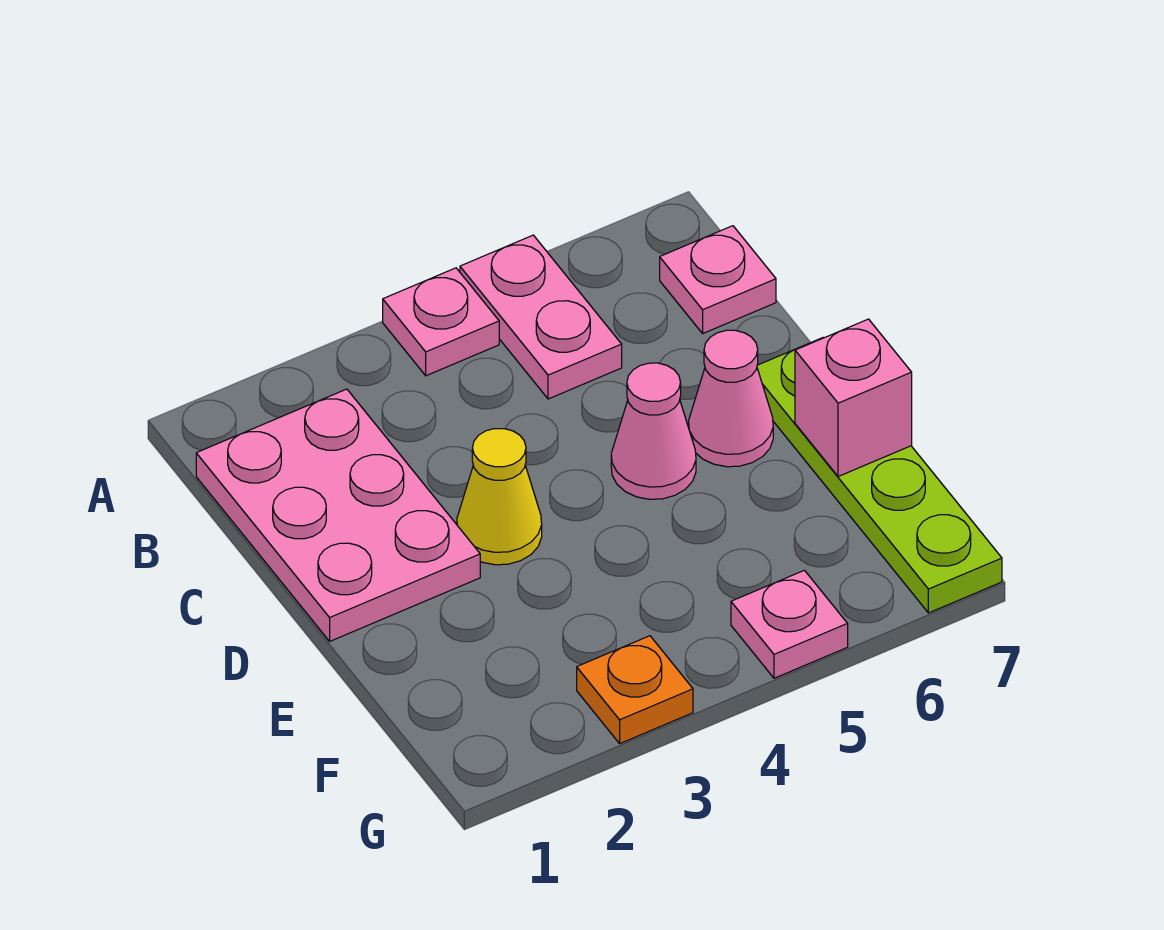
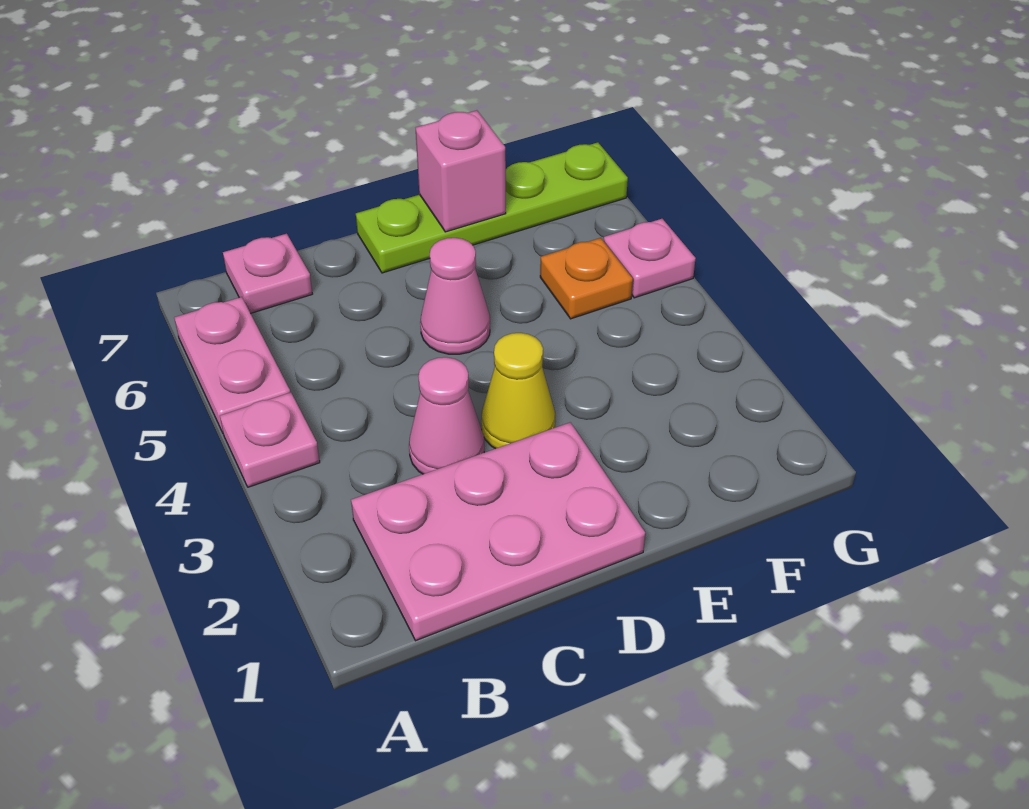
pink plate A5:B5 level 1 -> pink plate A5:A6 level 1
pink cone D6 level 1 -> pink cone C3 level 1
orange plate G3 level 1 -> orange plate F5 level 1

